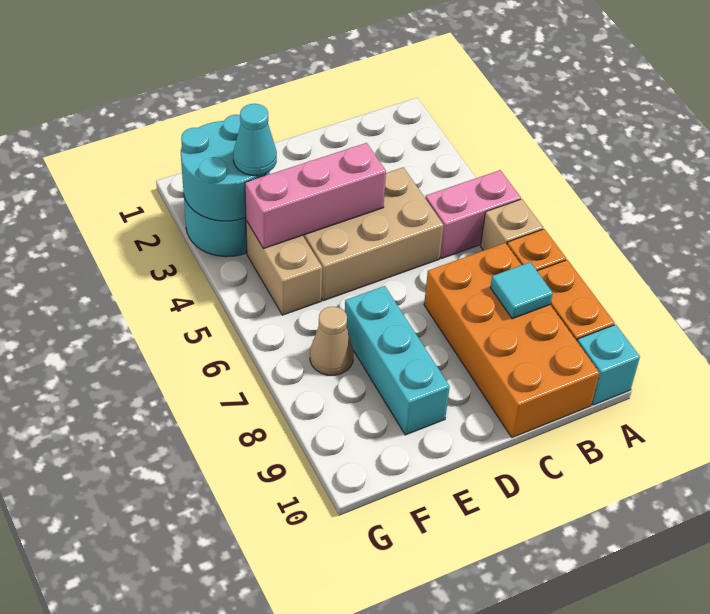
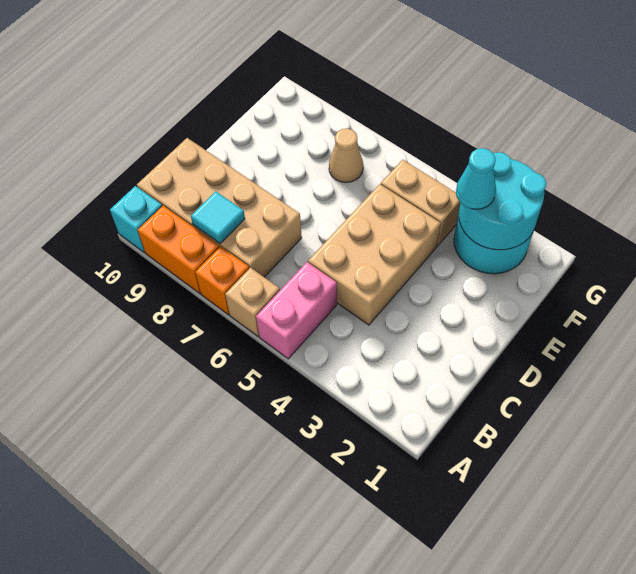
orange brick B7:C10 level 1 -> tan brick B7:C10 level 1
pink brick D4:F4 level 2 -> none
cyan brick E7:E9 level 1 -> none

